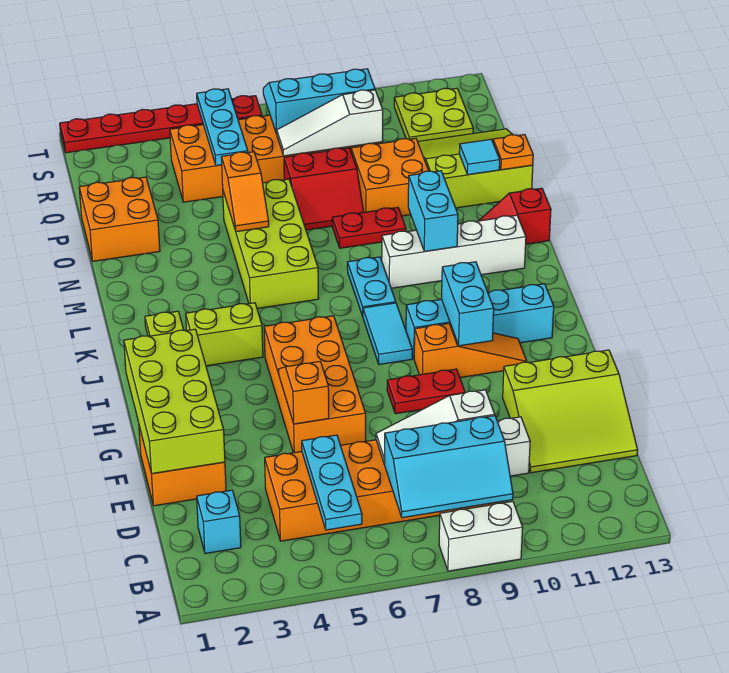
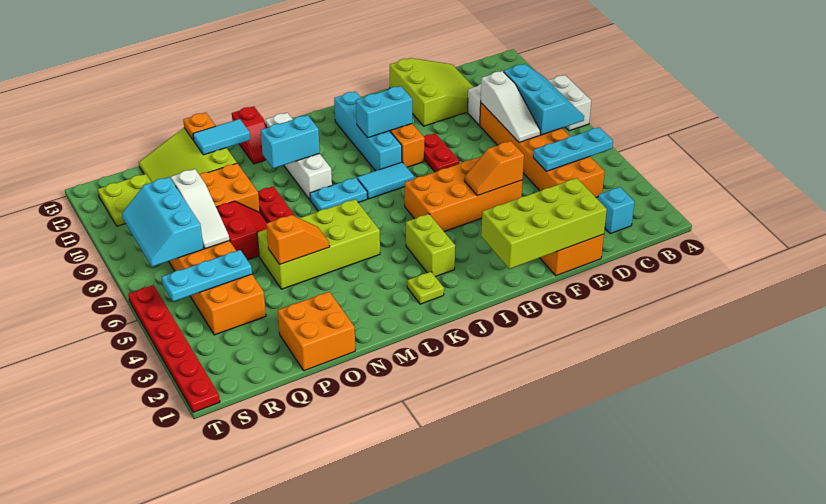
cyan tile O12 level 2 -> cyan tile N12:O12 level 2

